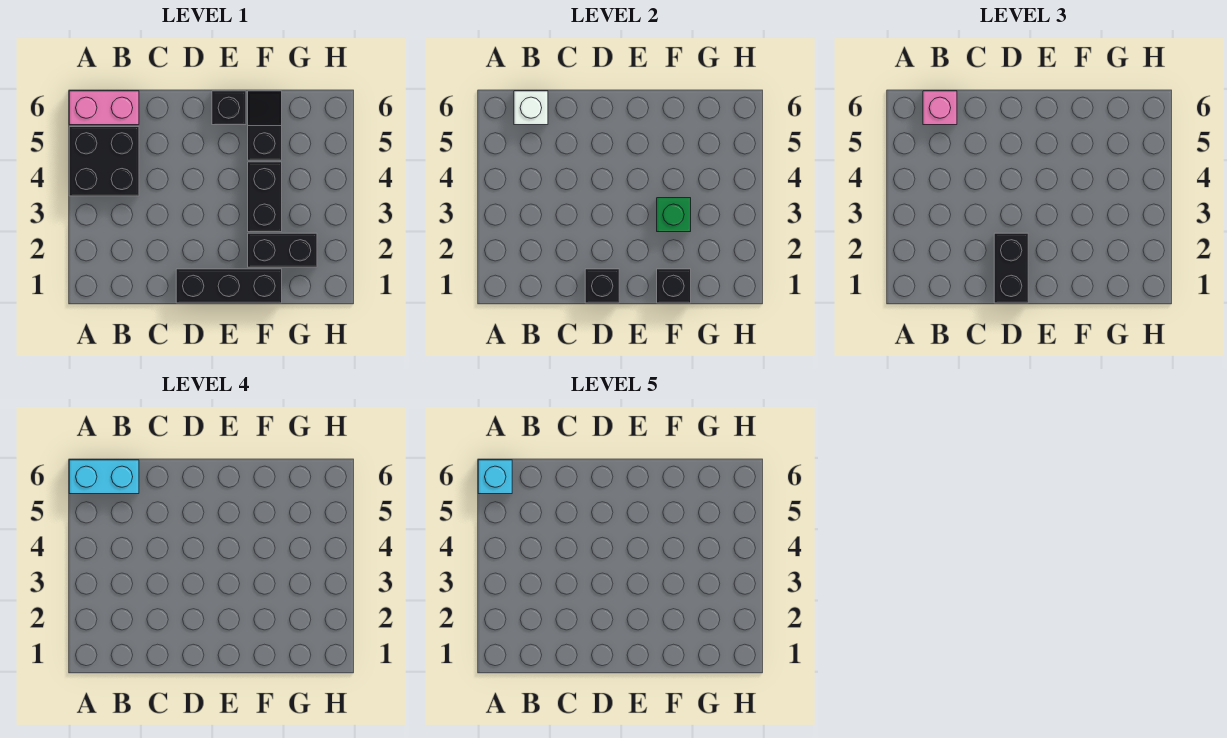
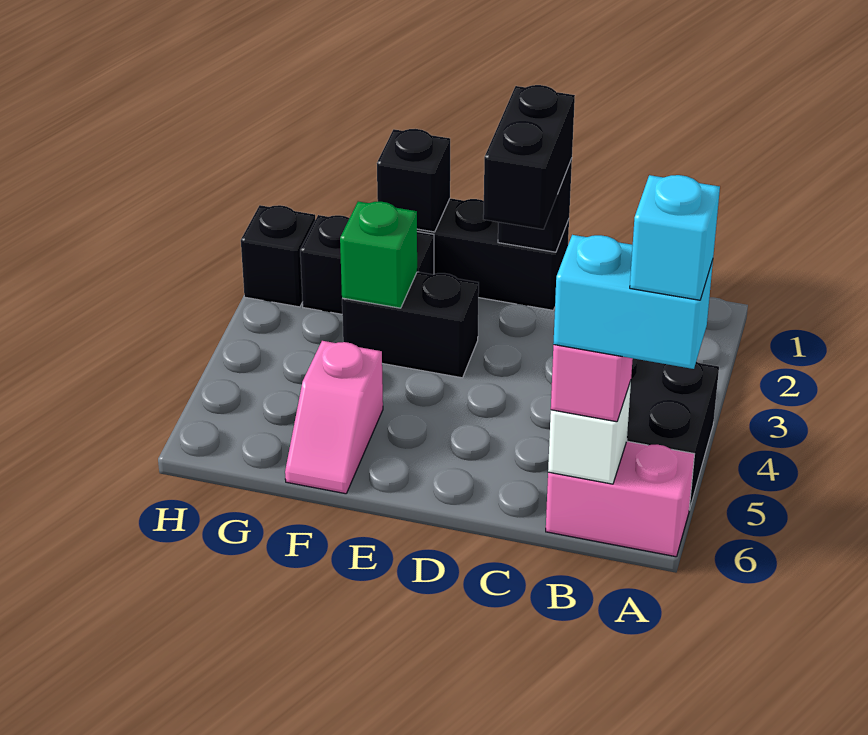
black brick E6 level 1 -> black brick H2 level 1
black brick F3:F4 level 1 -> black brick E3:F3 level 1
black slope F5:F6 level 1 top 5 -> pink slope F5:F6 level 1 top 5

